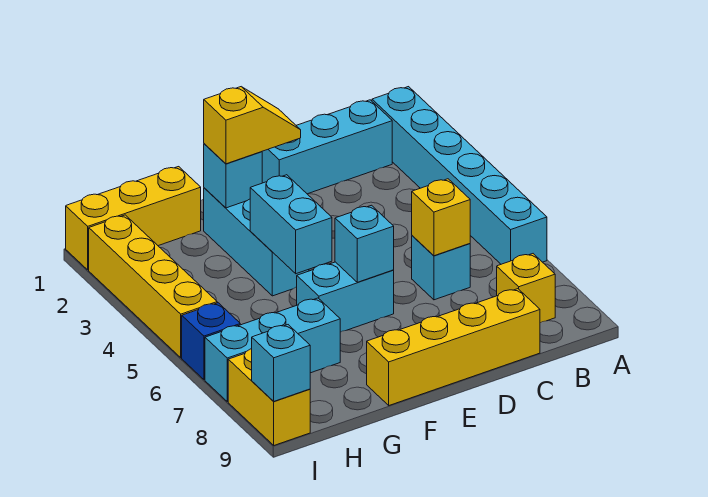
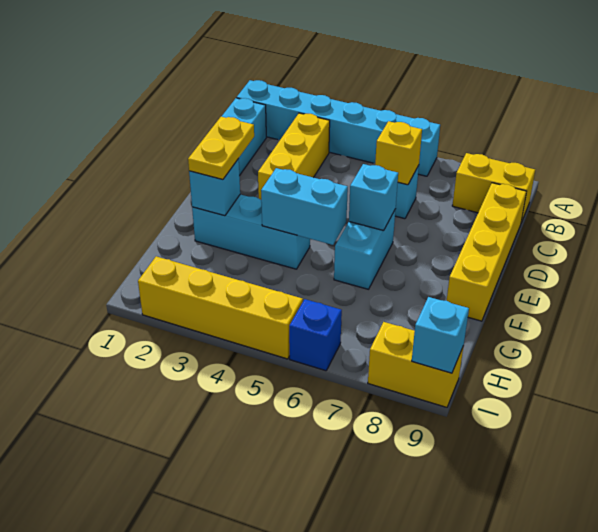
yellow brick B8 level 1 -> yellow brick B8:B9 level 1
yellow slope E2:F2 level 3 top F -> yellow plate E2:F2 level 3
yellow brick G1:I1 level 1 -> yellow brick B3:D3 level 1
cyan brick G7:I7 level 1 -> none

